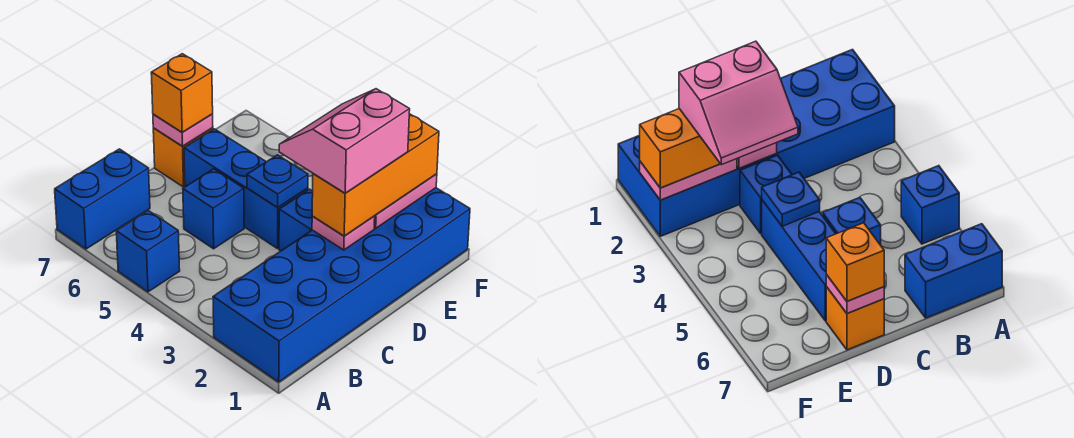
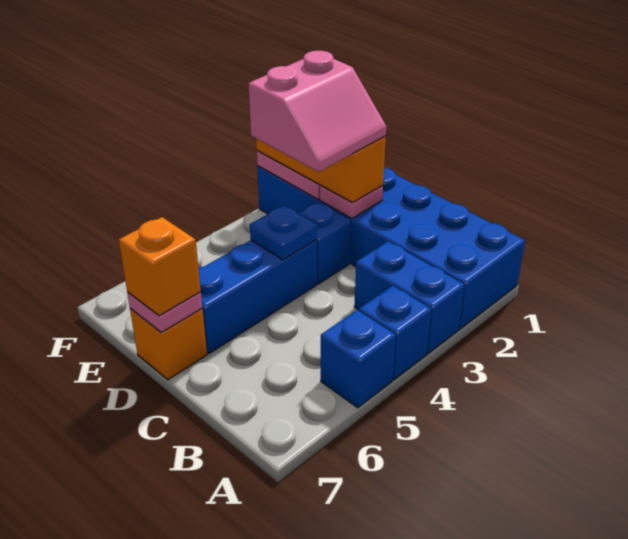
blue brick A7:B7 level 1 -> blue brick A3:B3 level 1
blue brick C5 level 1 -> blue brick A4 level 1
pink slope D2:E3 level 4 top 2 -> pink slope D2:E3 level 4 top E

